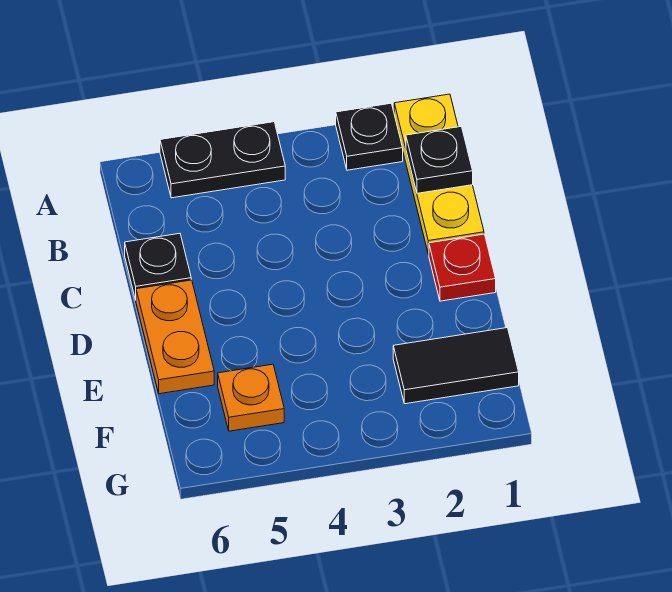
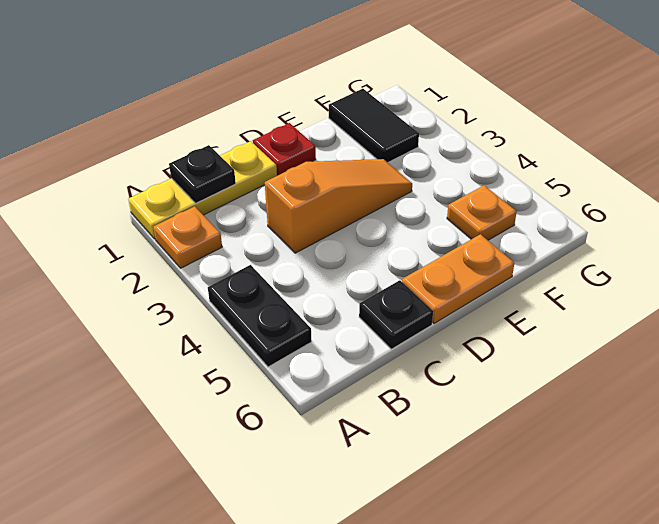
black plate A2 level 1 -> orange plate A2 level 1
none -> orange slope C3:E3 level 1 top C

